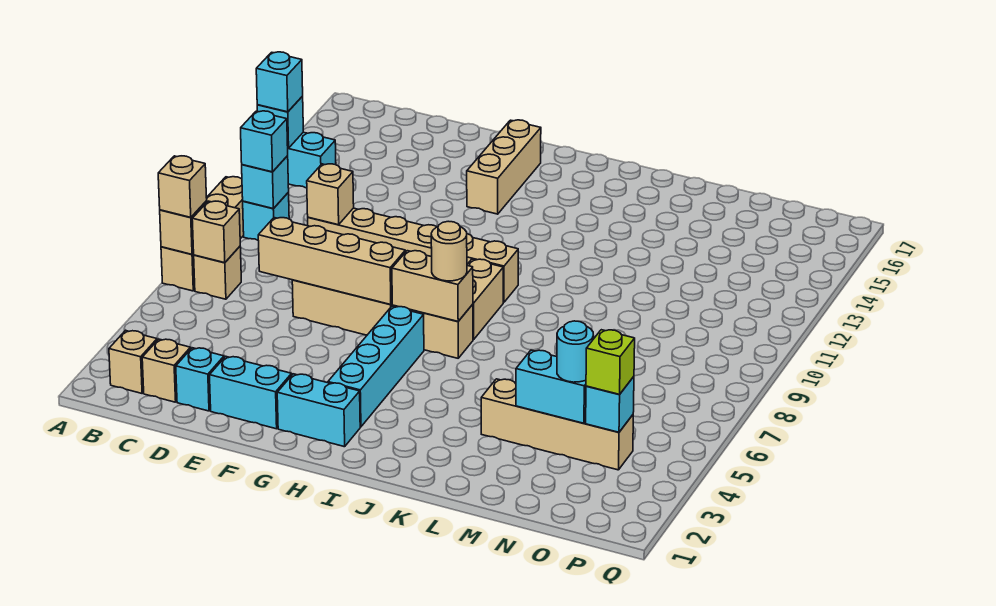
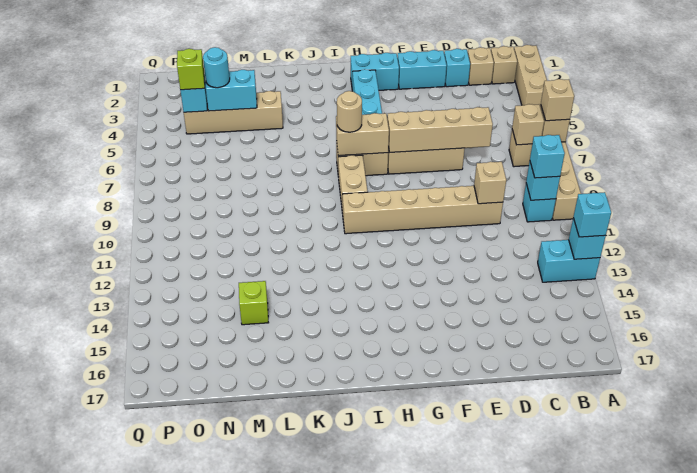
tan brick G14:G16 level 1 -> tan brick A2:A4 level 1
none -> lime brick M14 level 1

